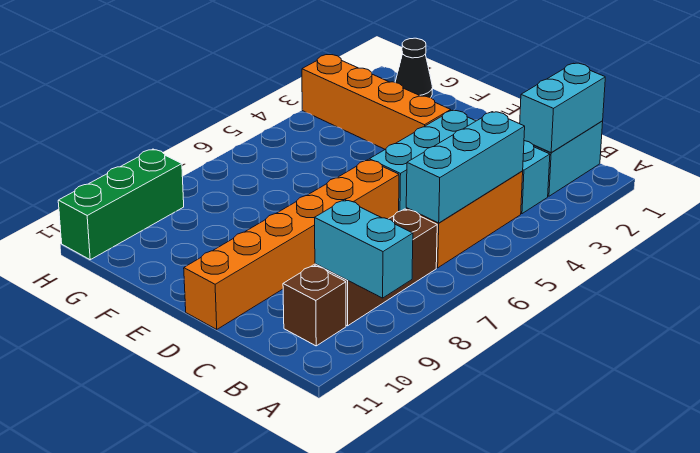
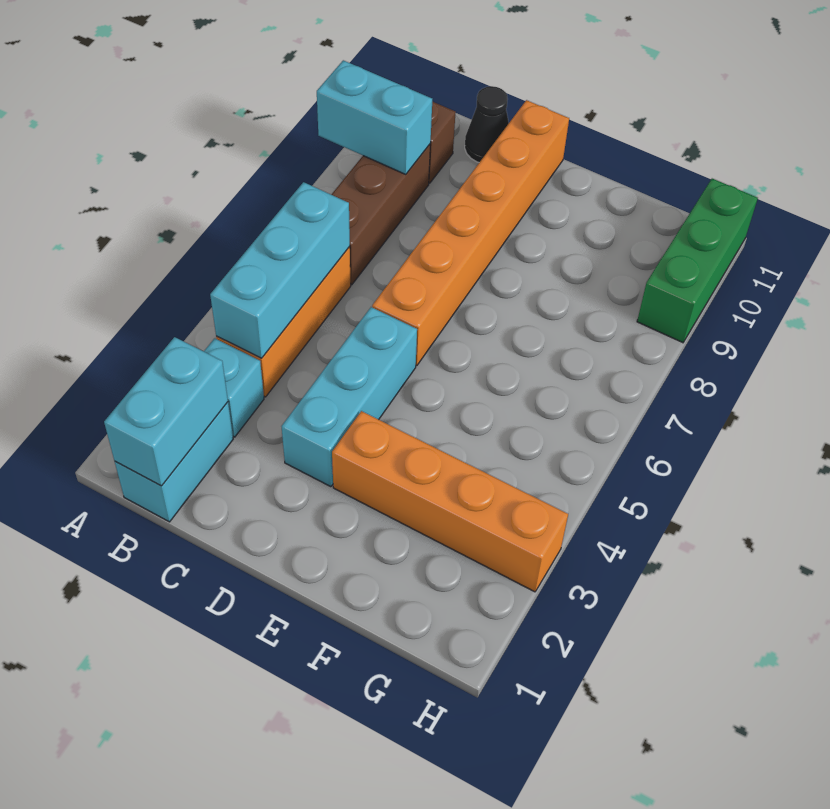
black cone G1 level 1 -> black cone C11 level 1

